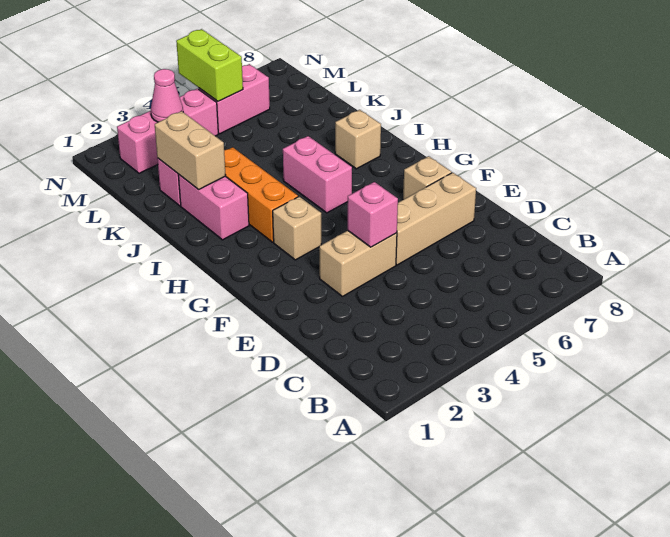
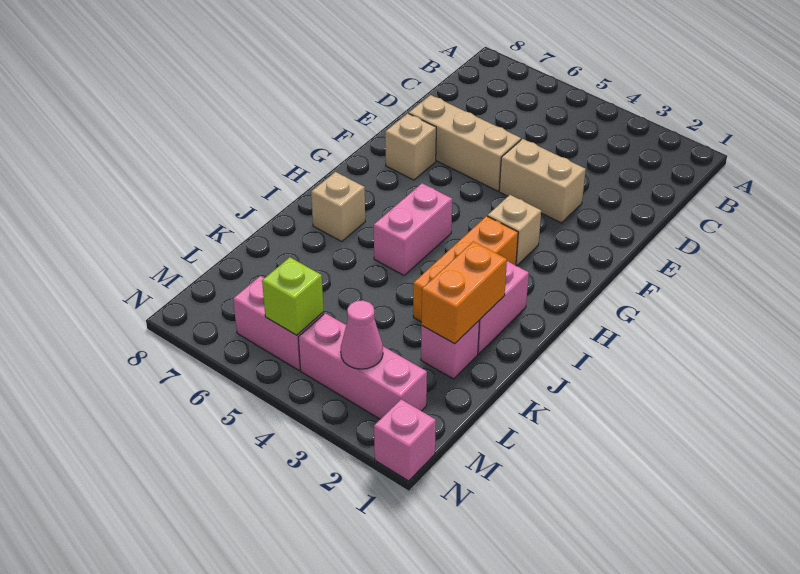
pink brick E4 level 2 -> pink brick N1 level 1
tan brick J2:K2 level 2 -> orange brick J2:K2 level 2
lime brick M5:N5 level 2 -> lime brick M5 level 2

